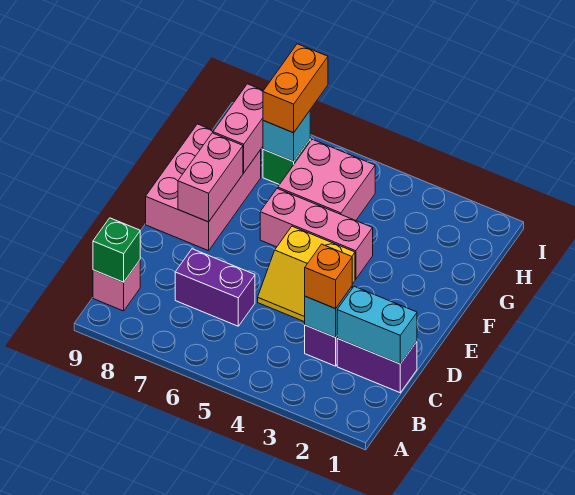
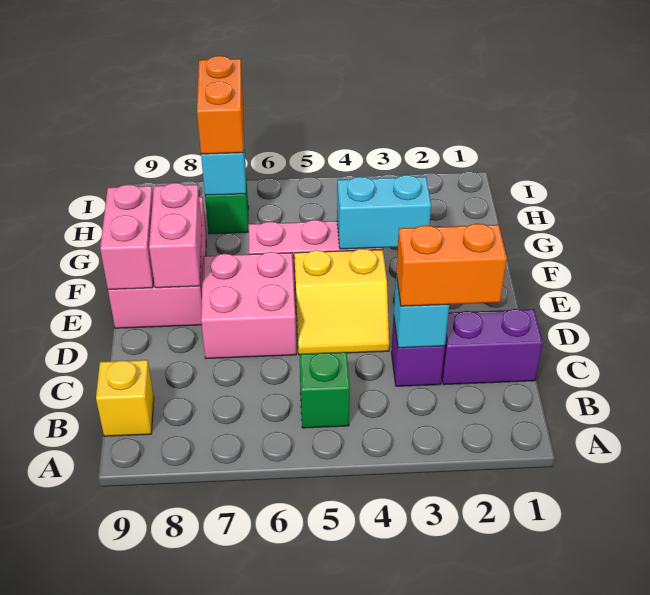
pink brick B9 level 1 -> yellow brick B9 level 1
green brick B9 level 2 -> green brick B5 level 1
cyan brick C1:C2 level 2 -> cyan brick F3:F4 level 2
orange brick C3 level 3 -> orange brick C2:C3 level 3
purple brick C6:C7 level 1 -> none
pink brick G5:H6 level 1 -> pink brick D6:E7 level 1
pink brick G8:H8 level 2 -> pink brick E9:F9 level 2

